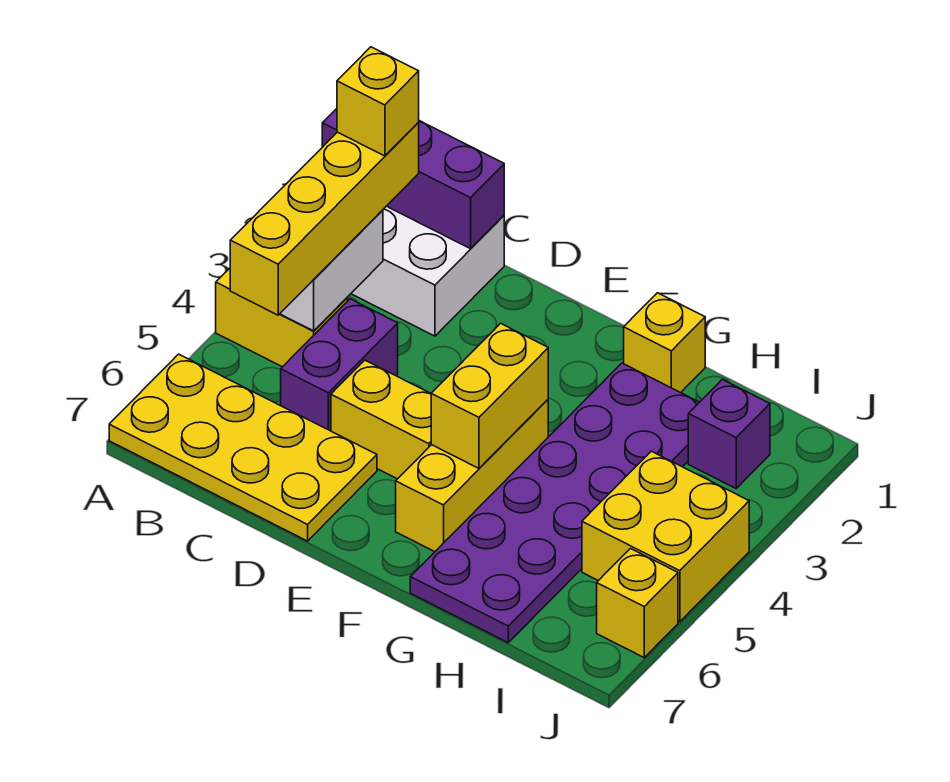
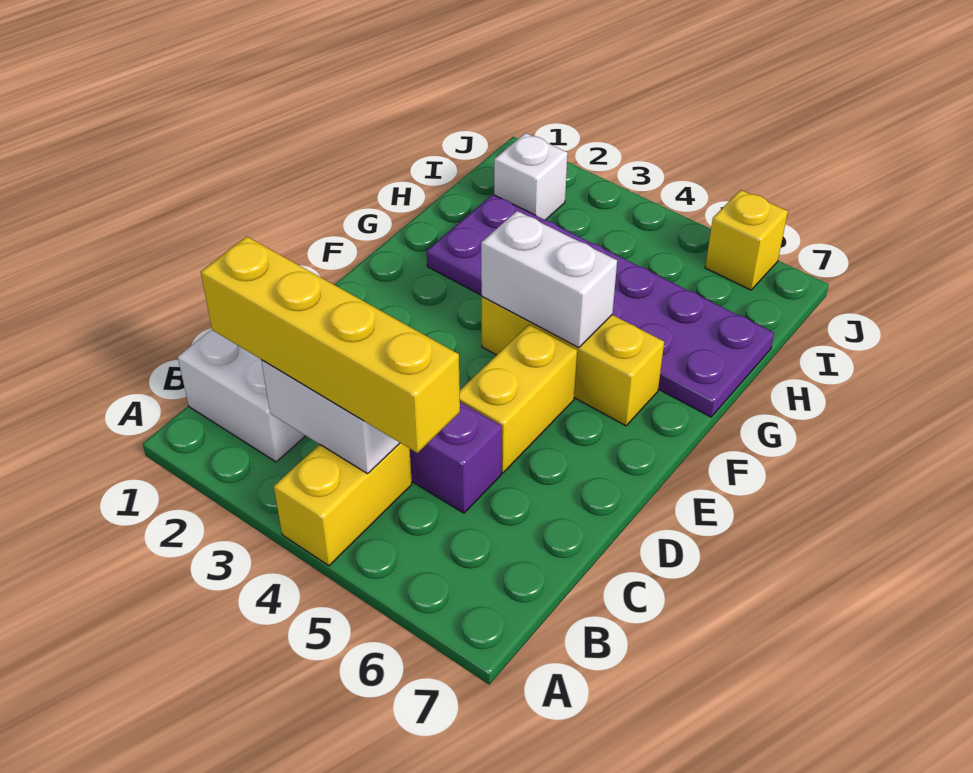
purple brick A1:C1 level 2 -> none
yellow plate A6:D7 level 1 -> none
yellow brick B2 level 4 -> none
yellow brick F4:F5 level 2 -> white brick F4:F5 level 2
yellow brick G1 level 1 -> none
purple brick I2 level 1 -> white brick I2 level 1
yellow brick I4:J5 level 1 -> none

